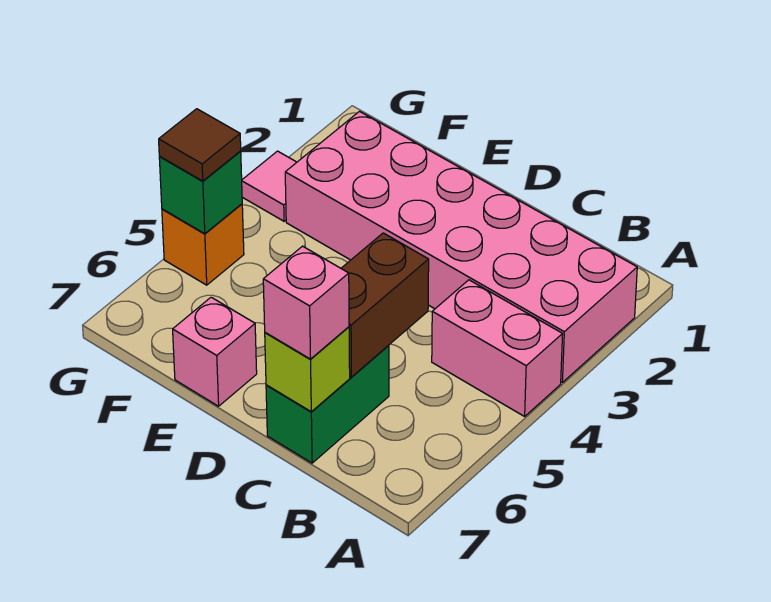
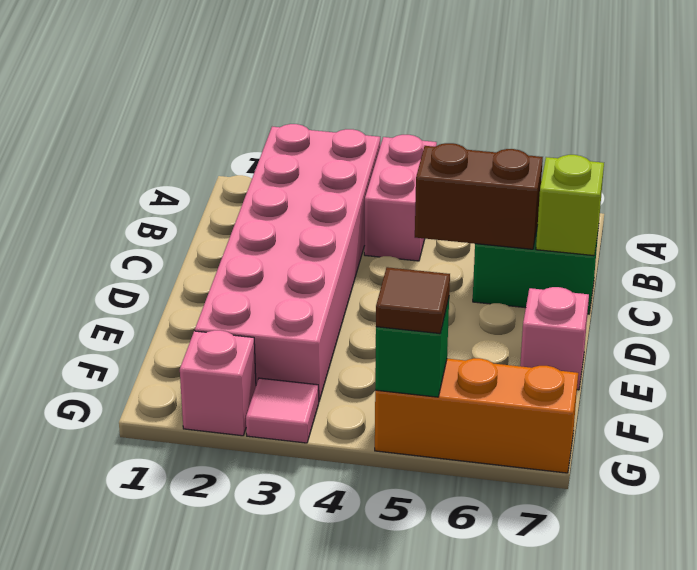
pink brick C7 level 3 -> pink brick G2 level 1
orange brick G5 level 1 -> orange brick G5:G7 level 1

